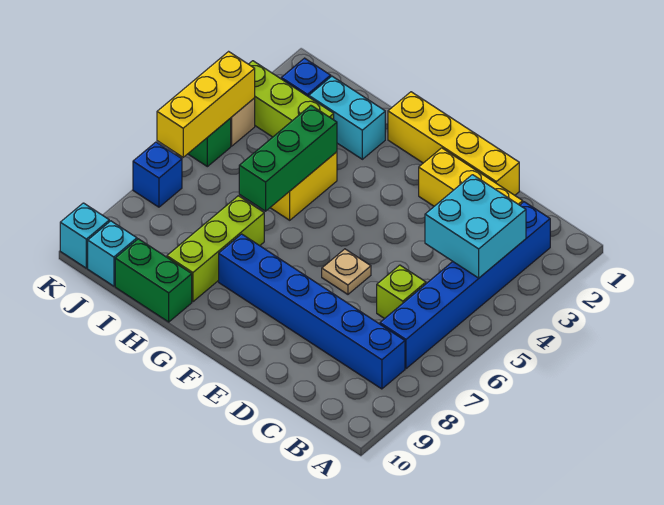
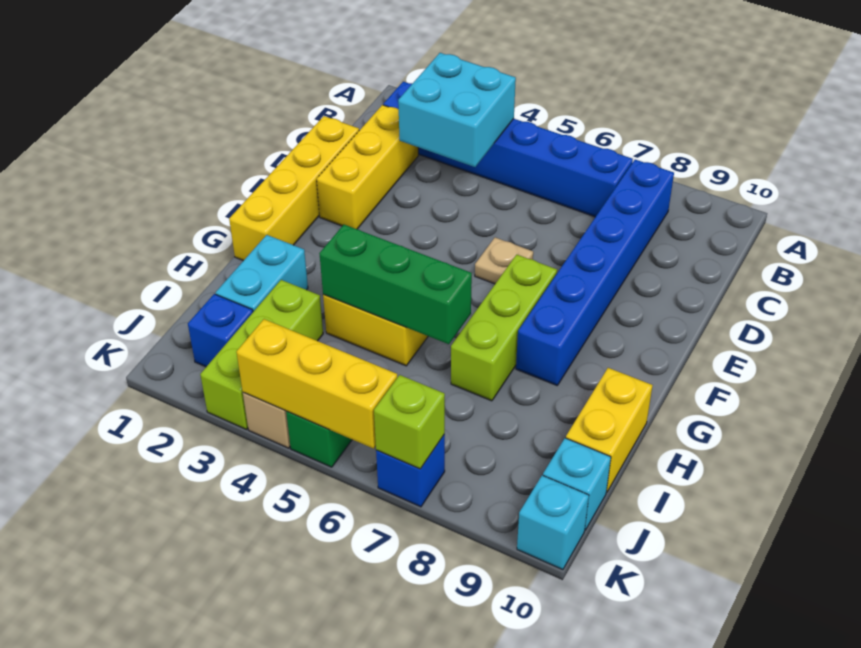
lime brick C6 level 1 -> lime brick K7 level 2
lime brick H7:H9 level 1 -> lime brick F7:H7 level 1
green brick H10:I10 level 1 -> yellow brick H10:I10 level 1

